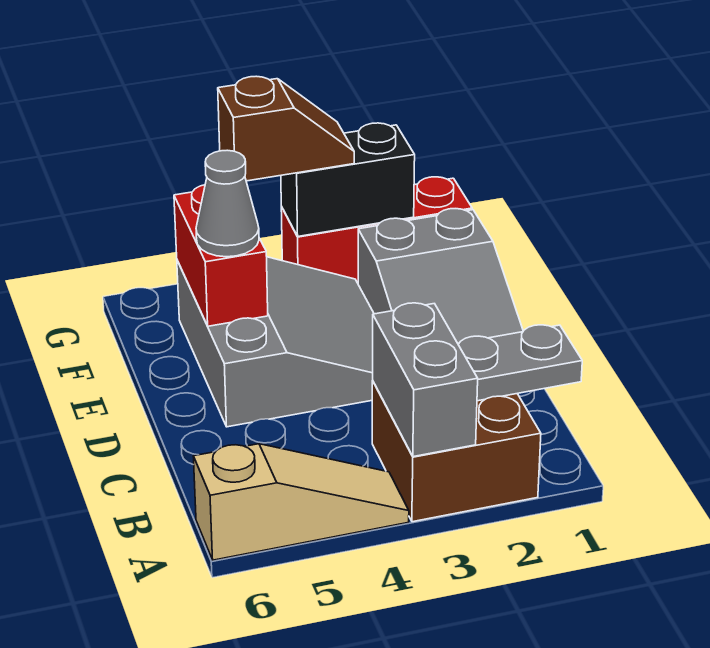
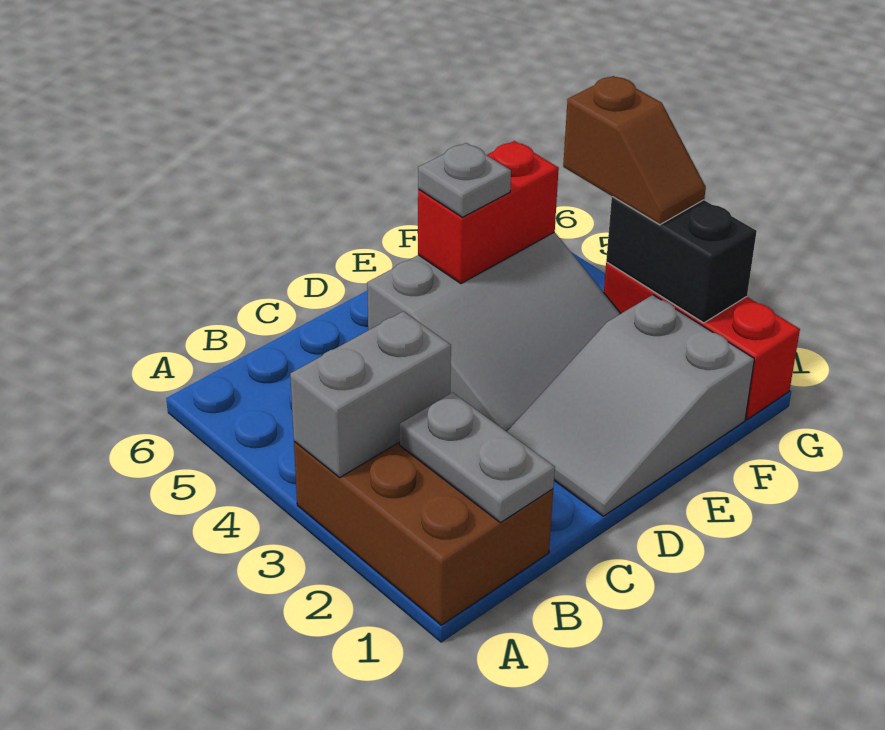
brown brick A2:B3 level 1 -> brown brick A1:B3 level 1
tan slope A4:A6 level 1 top 6 -> none
grey cone E5 level 3 -> grey plate E5 level 3

